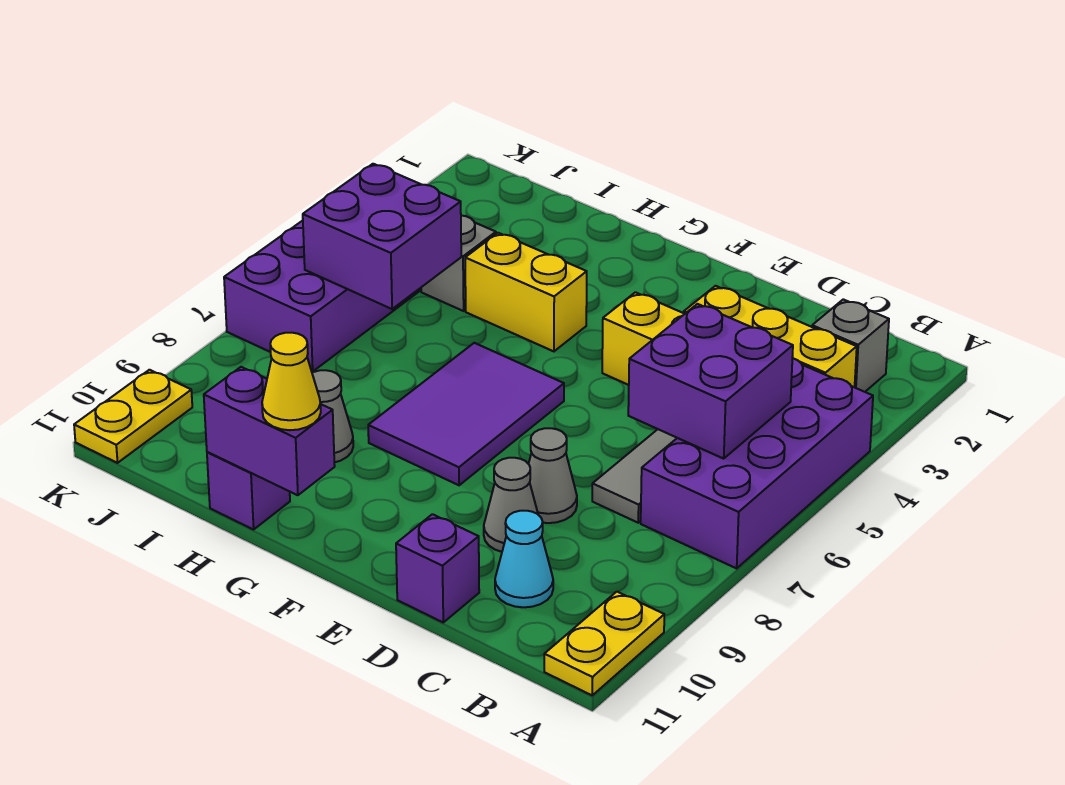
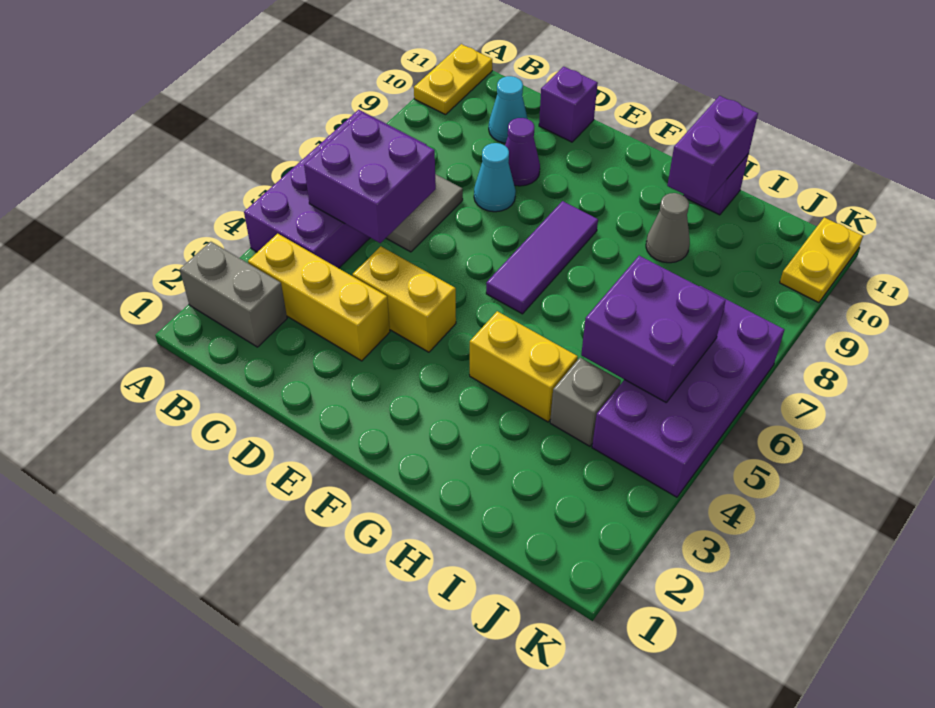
grey brick B2 level 1 -> grey brick A2:B2 level 1
grey cone D8 level 1 -> cyan cone D8 level 1
grey cone D9 level 1 -> purple cone D9 level 1
purple tile F6:G8 level 1 -> purple tile F6:F8 level 1
purple brick G11:H11 level 2 -> purple brick H10:H11 level 2
yellow cone G11 level 3 -> none

